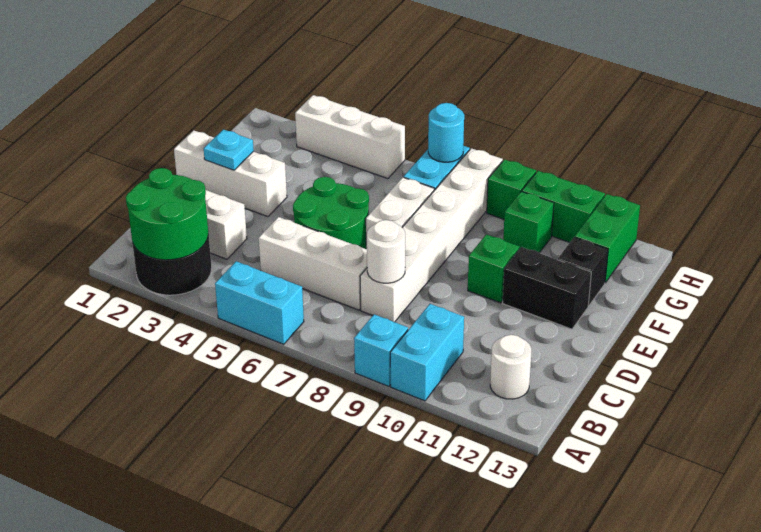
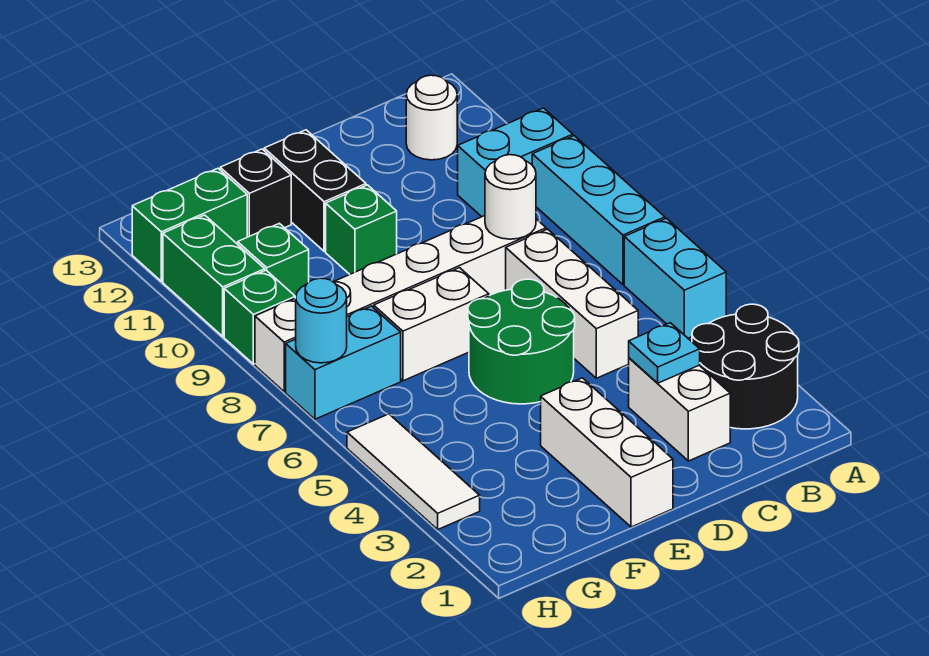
green round brick A2:B3 level 2 -> none
cyan brick A9 level 1 -> cyan brick A7:A9 level 1
cyan plate E2 level 2 -> cyan plate C3 level 2
white brick H3:H5 level 1 -> white tile H3:H5 level 1

